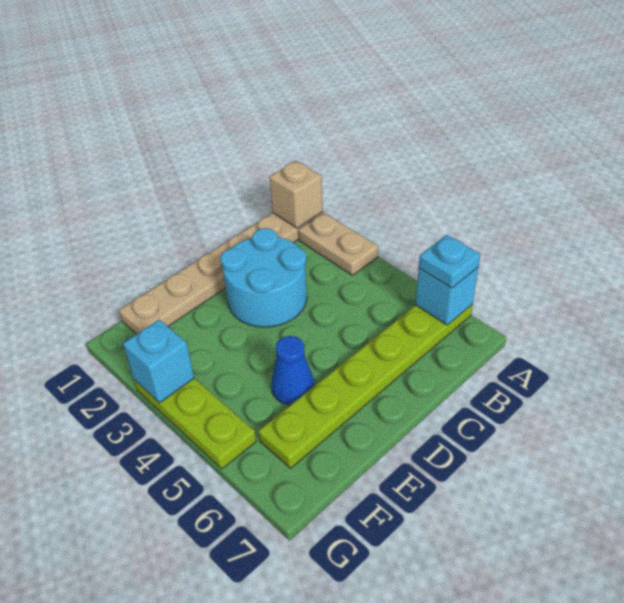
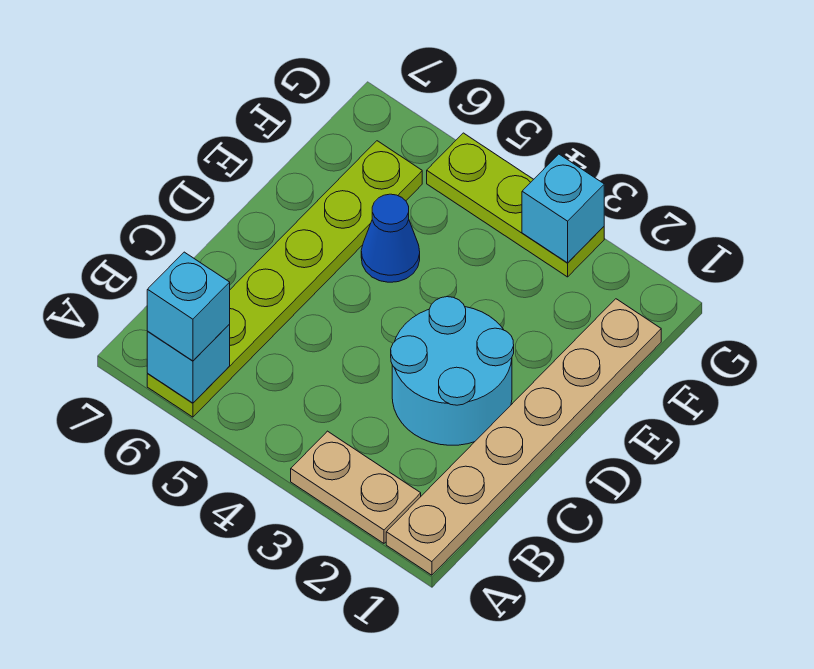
tan brick A1 level 2 -> none
cyan plate A6 level 3 -> cyan brick A6 level 3

